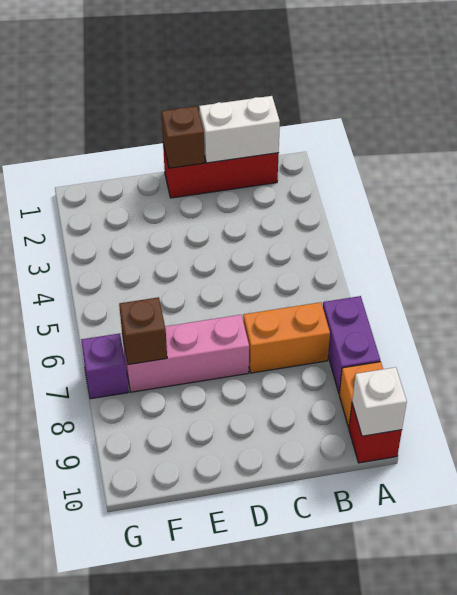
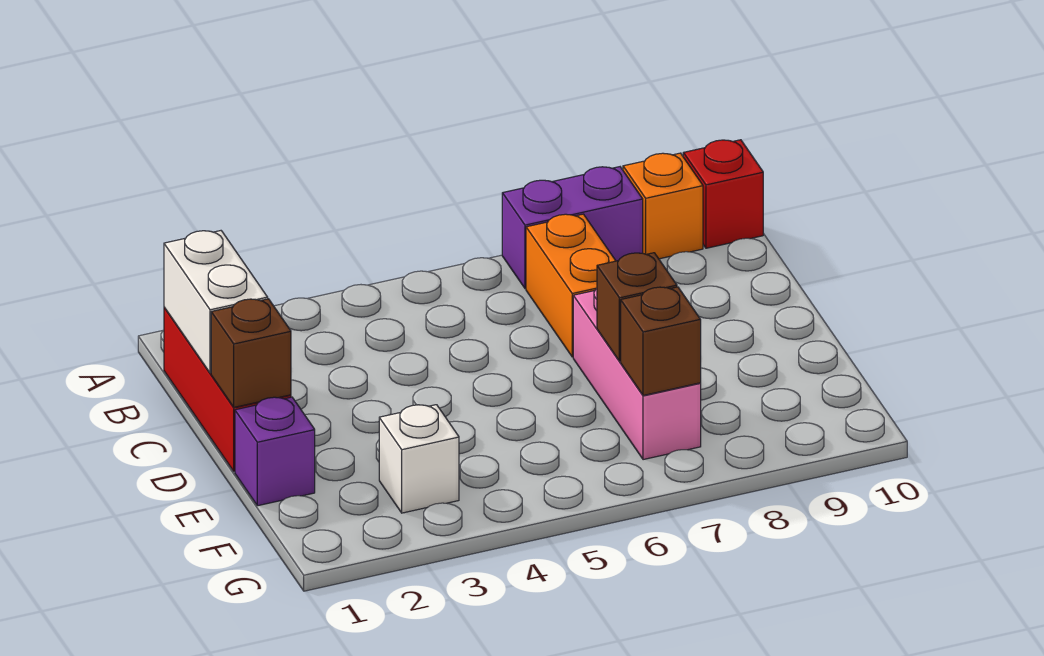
white brick A10 level 2 -> white brick F3 level 1
none -> brown brick E7 level 2
purple brick G7 level 1 -> purple brick E1 level 1

